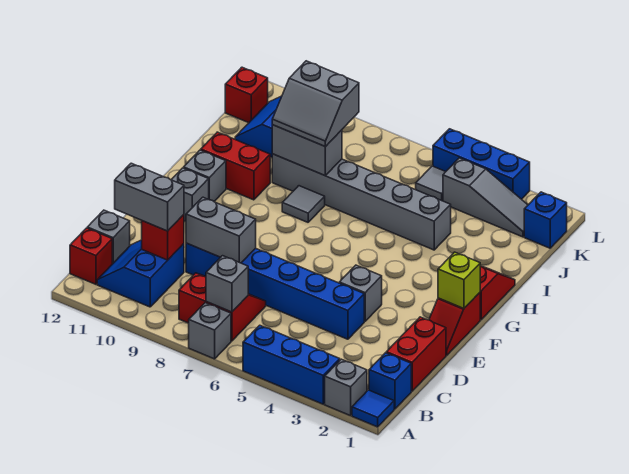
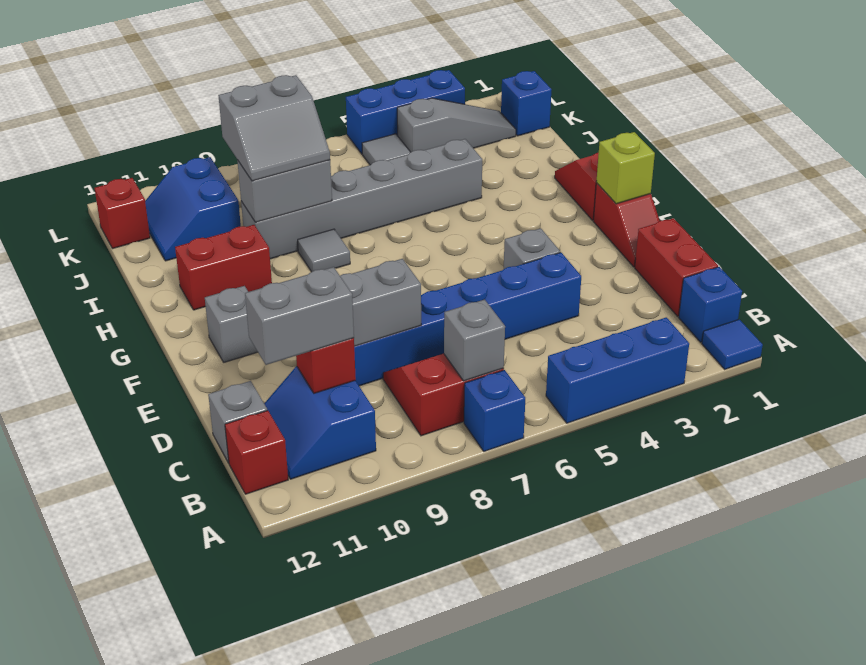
grey brick A2 level 1 -> none
grey brick A7 level 1 -> blue brick A7 level 1
grey brick G11 level 1 -> none

